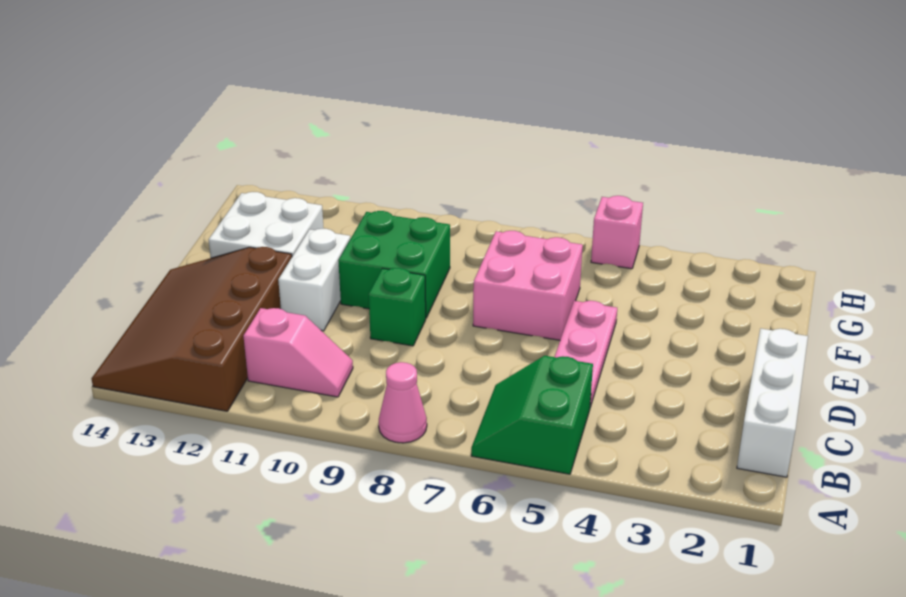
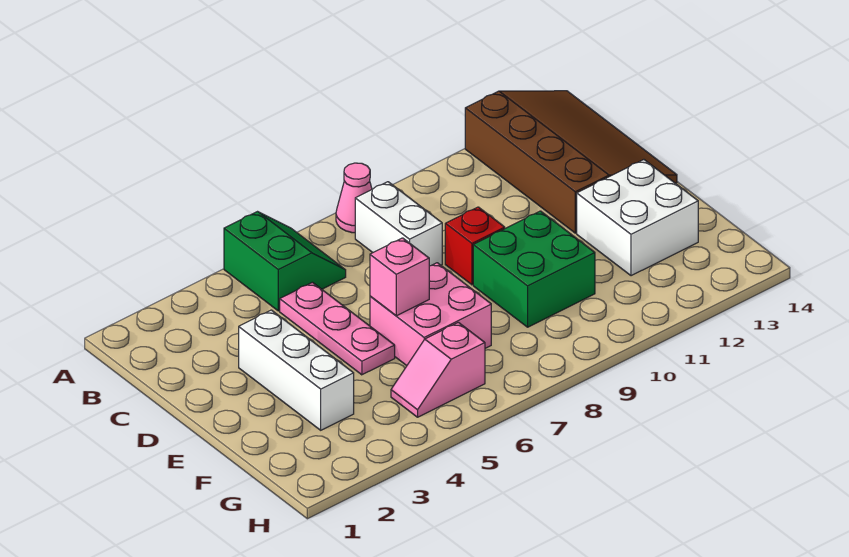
white brick B1:D1 level 1 -> white brick D3:F3 level 1
pink slope B10:B11 level 1 top 11 -> pink slope G5:G6 level 1 top 6
green brick D9 level 1 -> red brick D9 level 1
white brick D11:E11 level 1 -> white brick B8:C8 level 1
pink brick H5 level 1 -> pink brick E6 level 2

